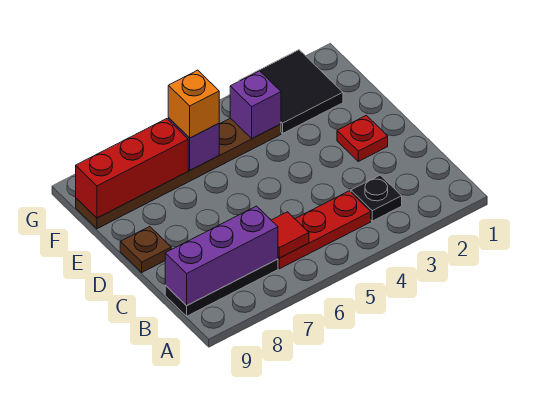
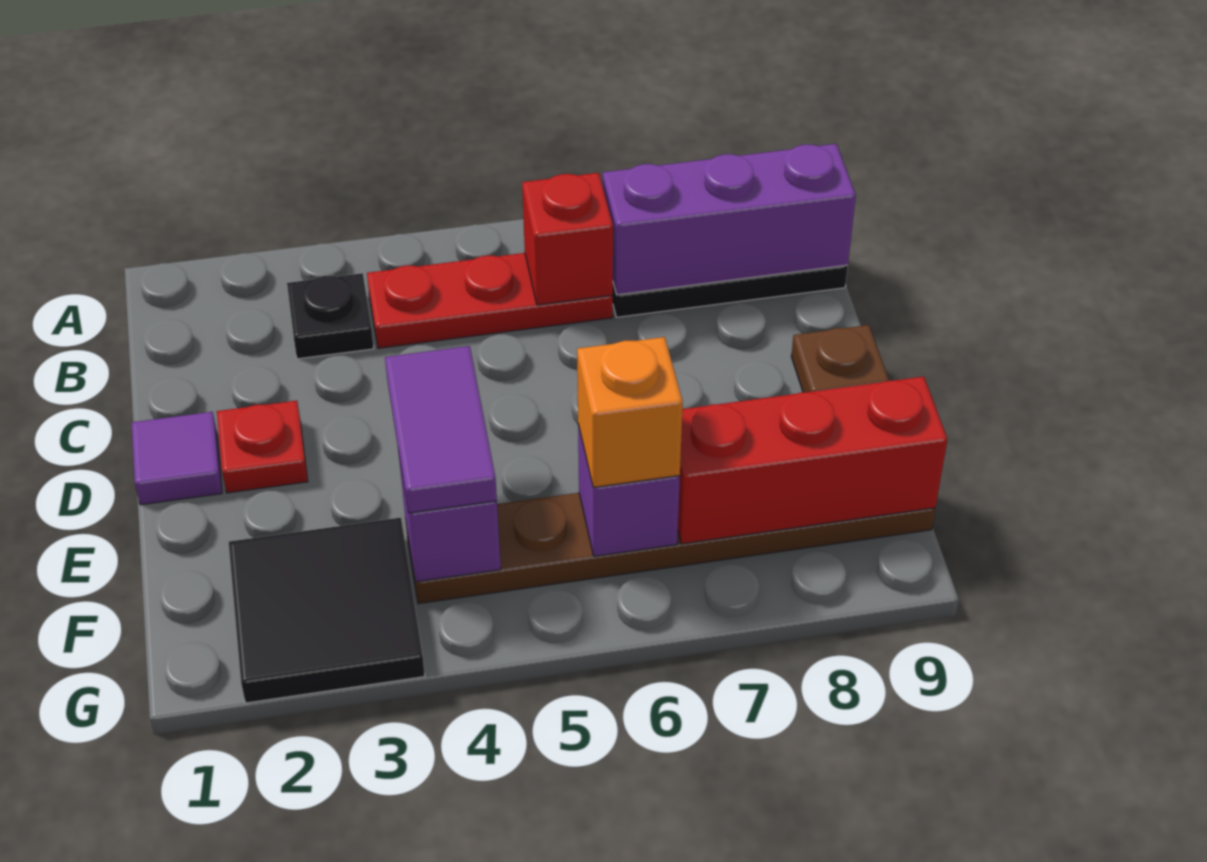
red tile B6 level 2 -> red brick B6 level 2
none -> purple tile D1 level 1
none -> purple tile E4:F4 level 3

